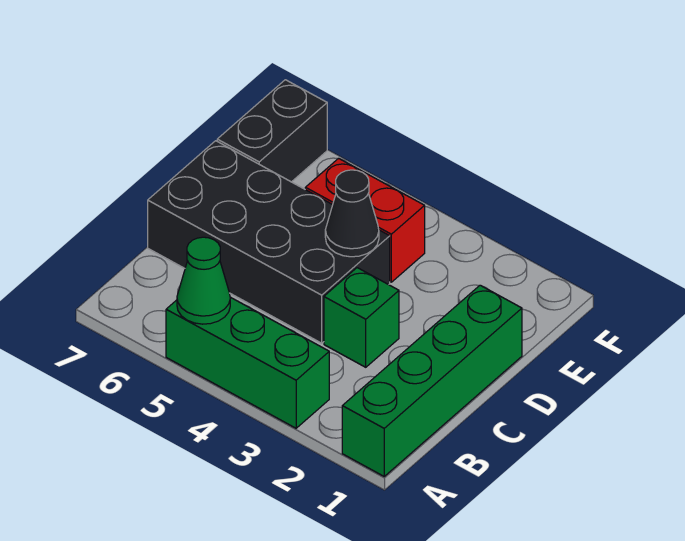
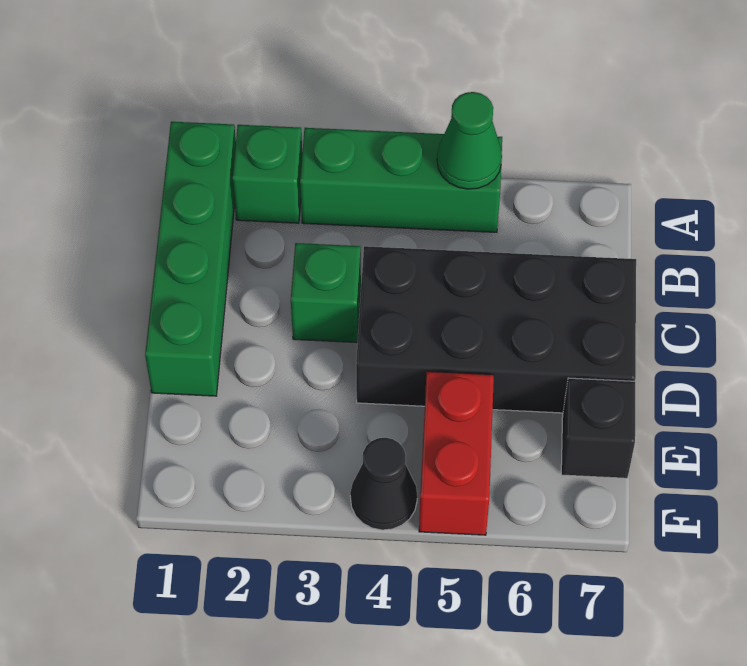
none -> green brick A2 level 1
black cone D4 level 2 -> black cone F4 level 1
red brick E4:E5 level 1 -> red brick E5:F5 level 1
black brick E7:F7 level 1 -> black brick E7 level 1

